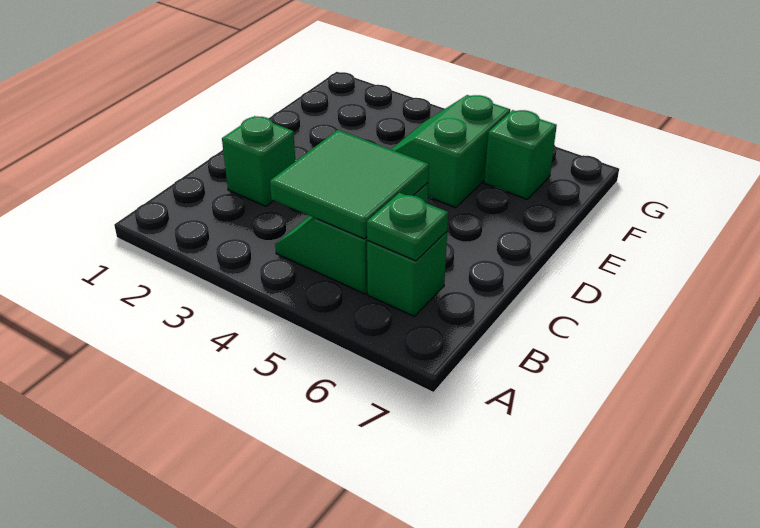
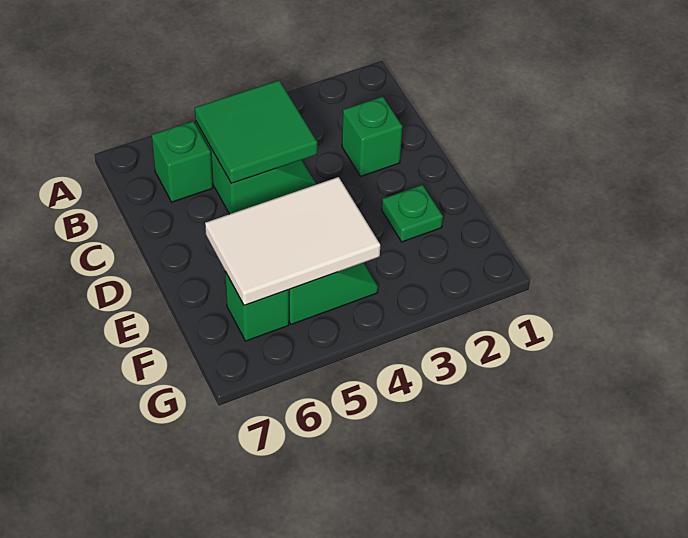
green plate B6 level 2 -> green plate E2 level 1
none -> white tile E4:F6 level 2

